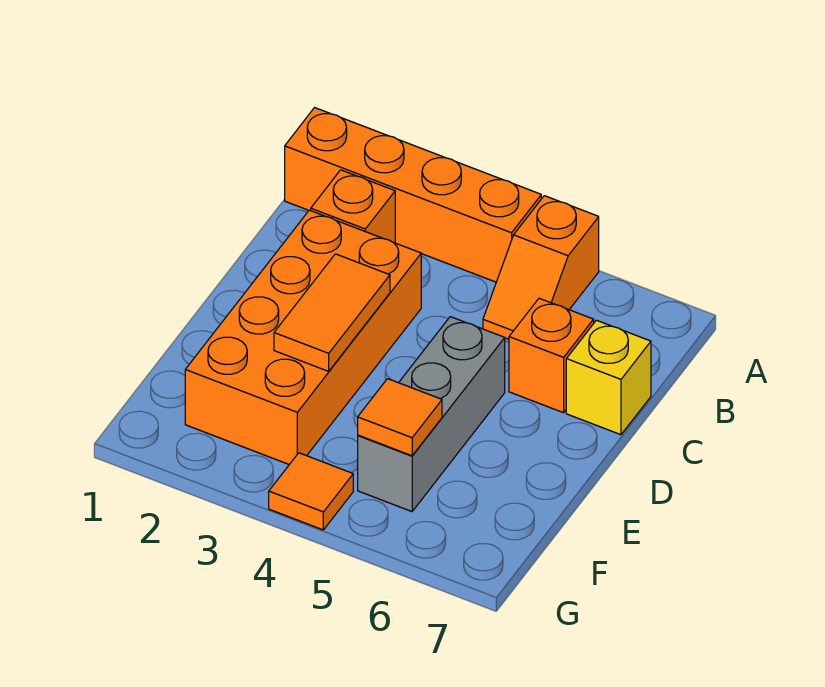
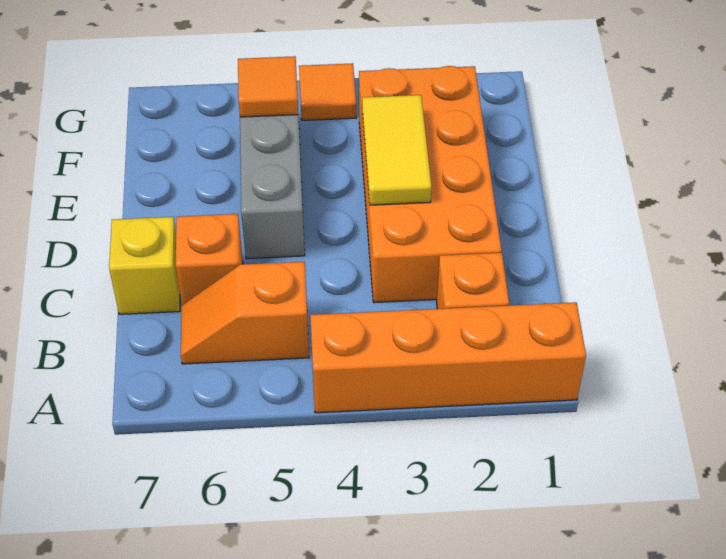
orange slope A5:B5 level 1 top A -> orange slope B5:B6 level 1 top 5
orange tile D3:E3 level 2 -> yellow tile D3:E3 level 2

